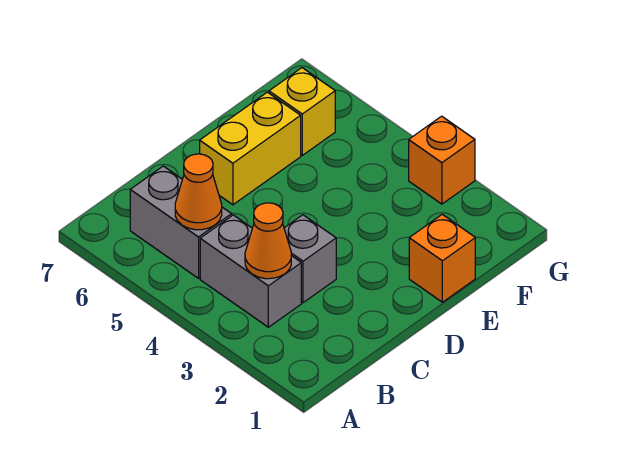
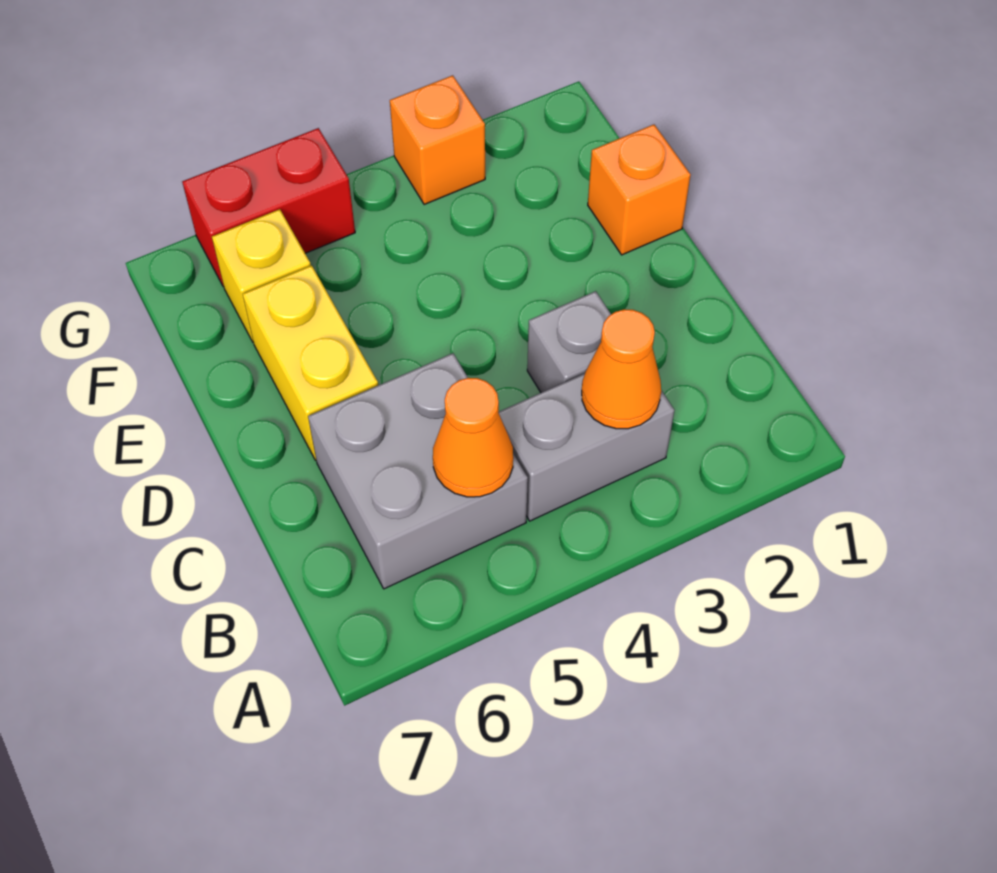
grey brick B5:B6 level 1 -> grey brick B5:C6 level 1
none -> red brick G5:G6 level 1

